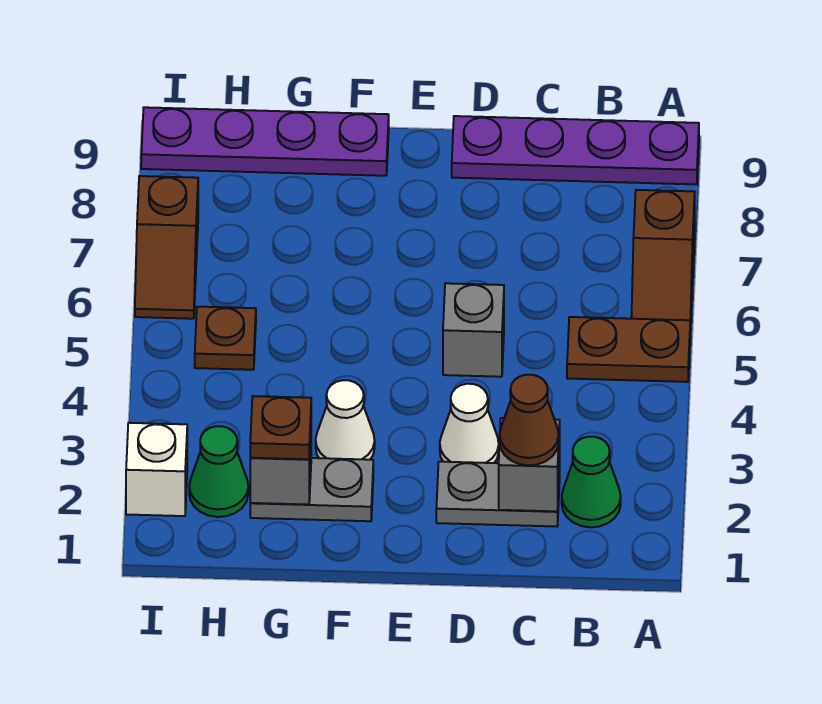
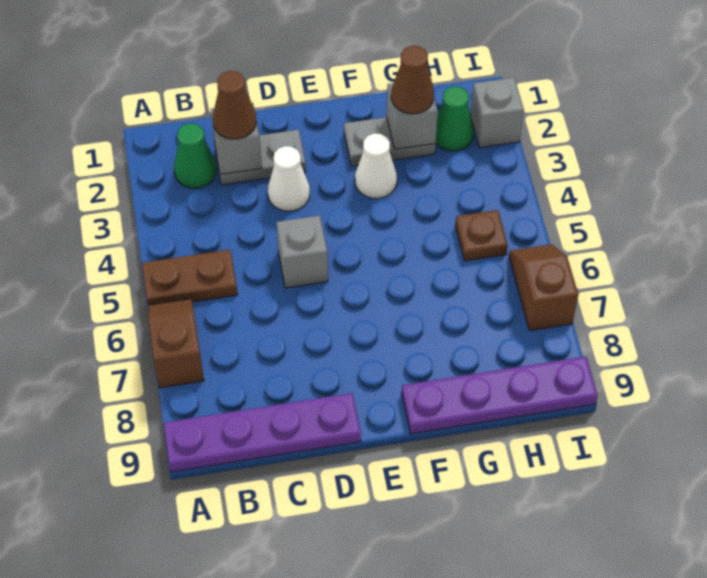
brown plate G2 level 3 -> brown cone G2 level 3
white brick I2 level 1 -> grey brick I2 level 1

